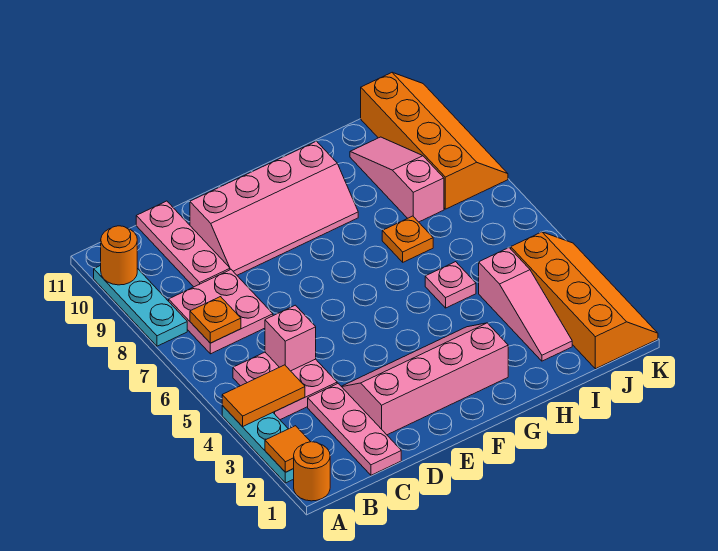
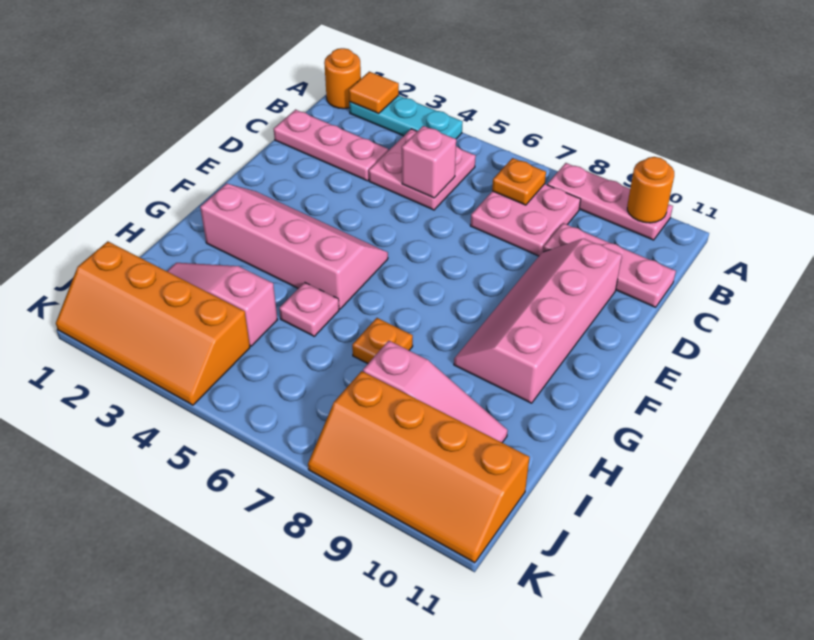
orange tile A4:B4 level 2 -> none
cyan plate A8:A10 level 1 -> pink plate A8:A10 level 1
pink slope D2:G3 level 1 top 2 -> pink slope F2:G5 level 1 top G

